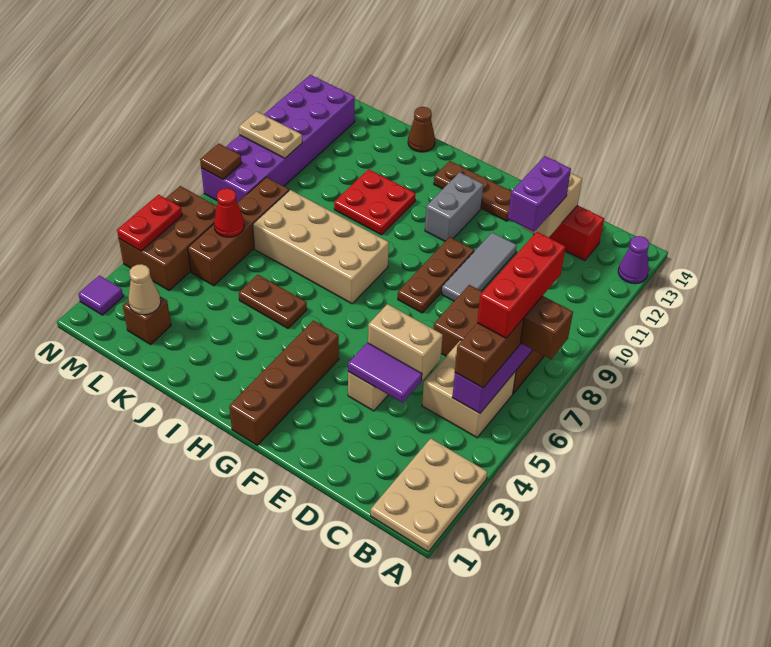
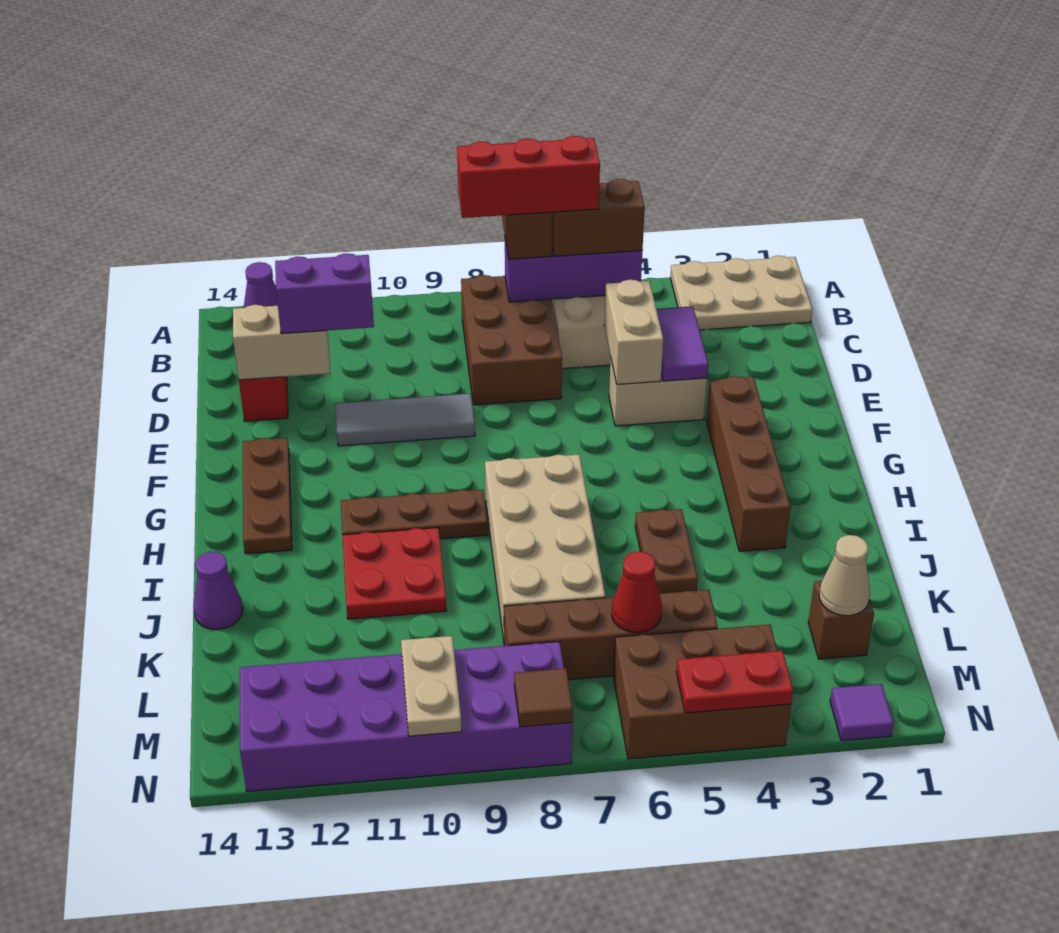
brown plate F8:F10 level 1 -> brown plate H9:H11 level 1
brown brick G1:G4 level 1 -> brown brick F3:I3 level 1
grey brick G11:G12 level 1 -> none
brown cone J14 level 1 -> purple cone J14 level 1

